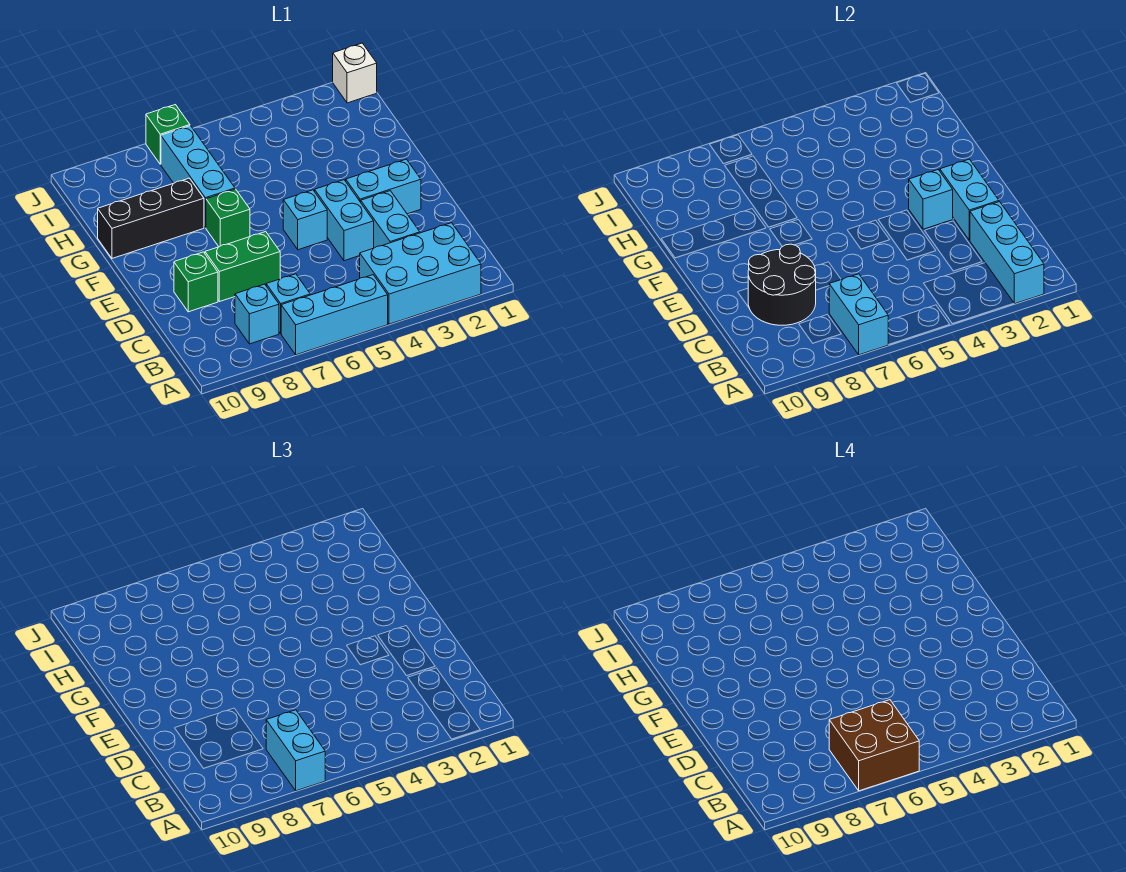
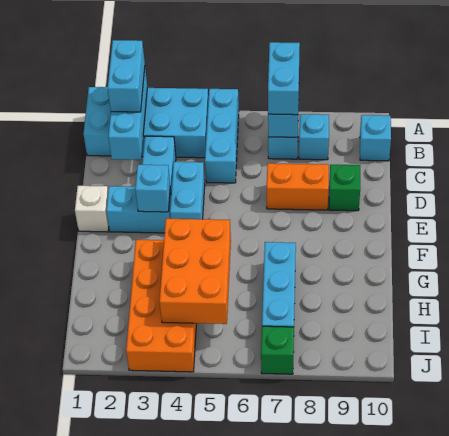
cyan brick A2:B4 level 1 -> cyan brick A1:B4 level 1
cyan brick A5:A7 level 1 -> cyan brick A5:C5 level 1
brown brick A6:B7 level 4 -> none
black round brick C8:D9 level 2 -> none
cyan brick D2:E2 level 2 -> cyan brick A2:B2 level 3
green brick D7:D8 level 1 -> orange brick D7:D8 level 1
cyan brick E5 level 1 -> cyan brick B10 level 1
green brick F7 level 1 -> none
none -> orange brick G3:J4 level 1
none -> orange brick G4:I5 level 2
black brick G8:G10 level 1 -> none
white brick J1 level 1 -> white brick E1 level 1

